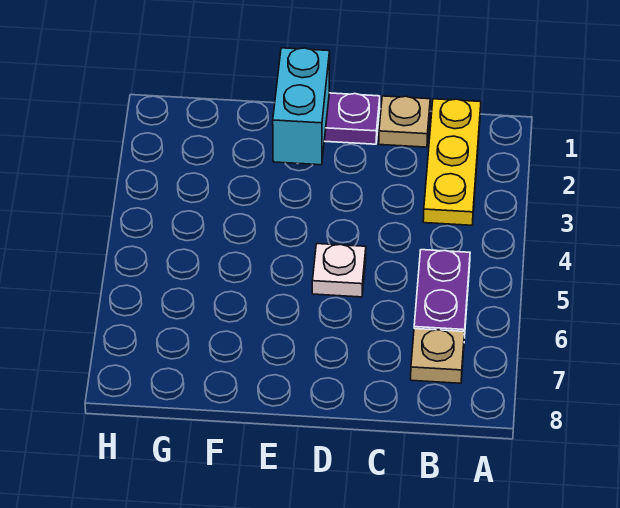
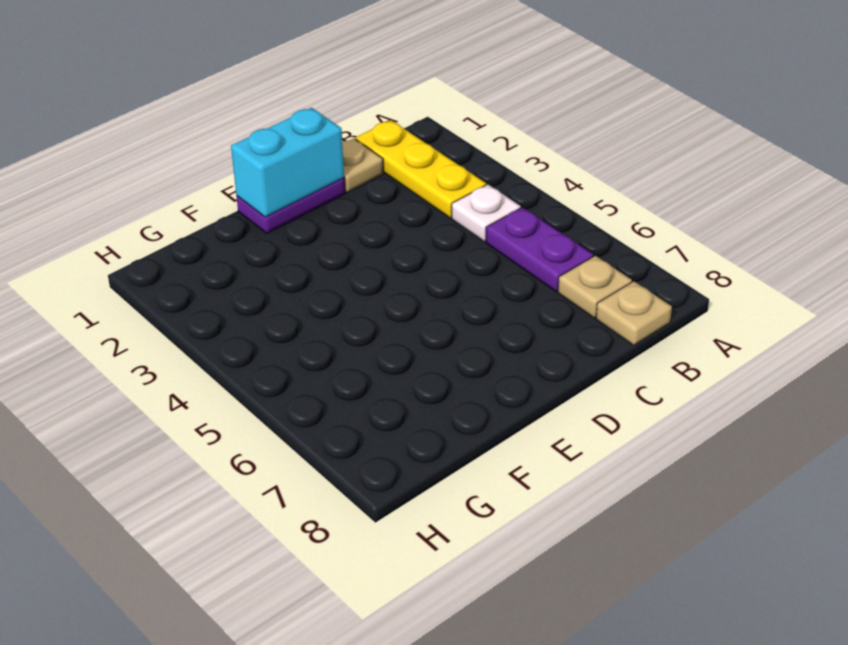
none -> tan plate B8 level 1
white plate D5 level 1 -> white plate B4 level 1
cyan brick E1:E2 level 2 -> cyan brick D1:E1 level 2

